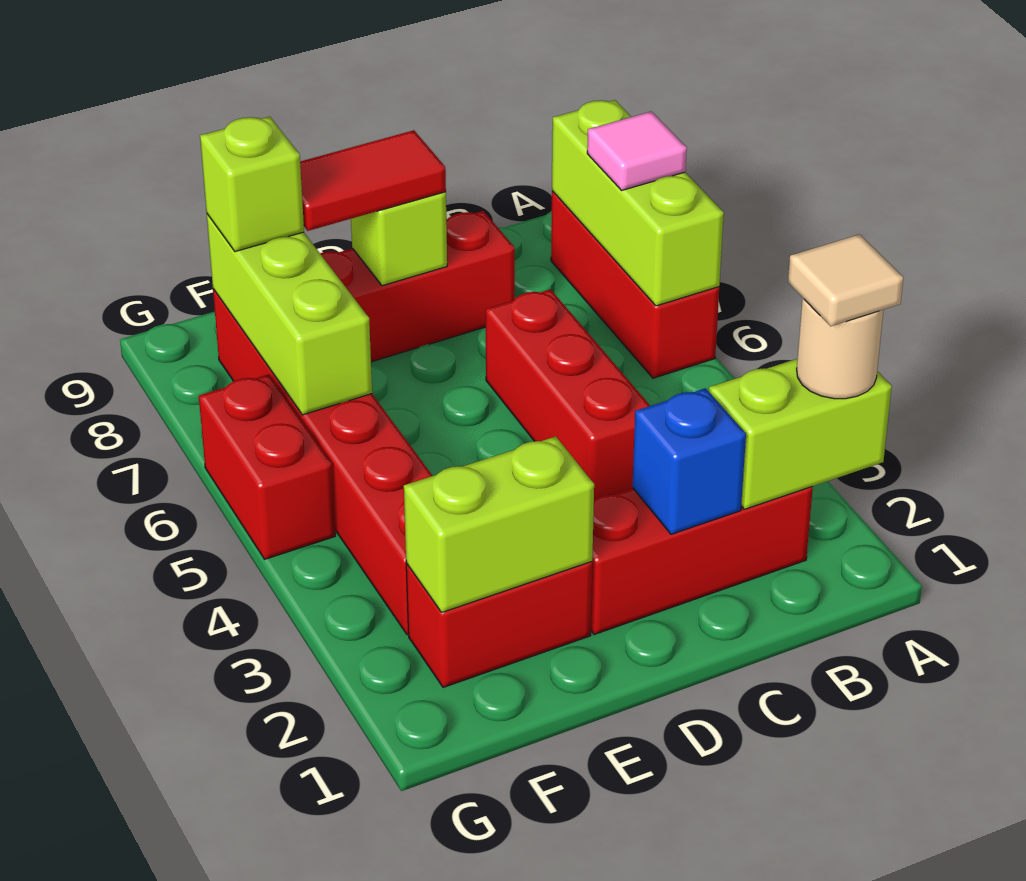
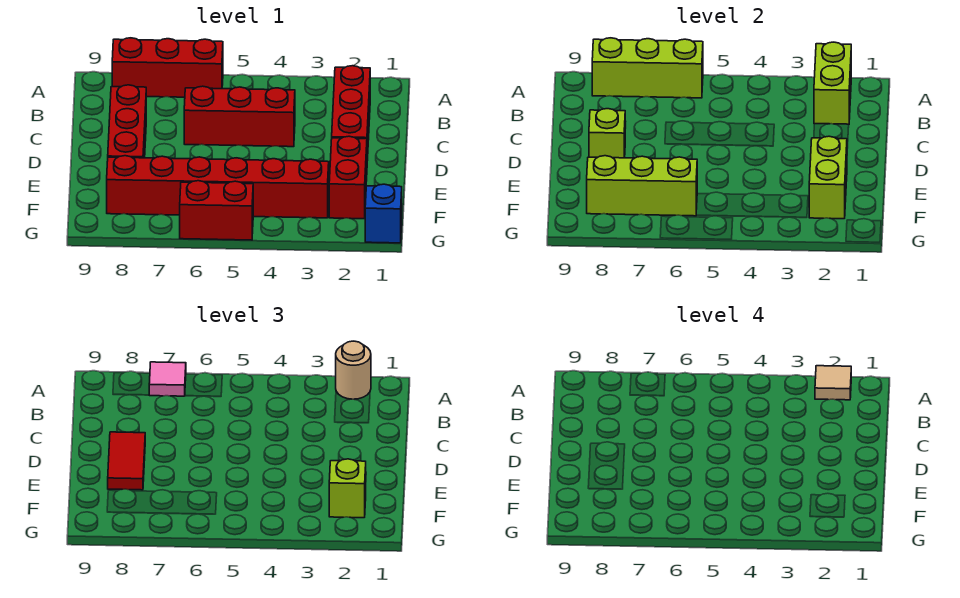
blue brick C2 level 2 -> blue brick G1 level 1
lime brick F8 level 3 -> lime brick F2 level 3

